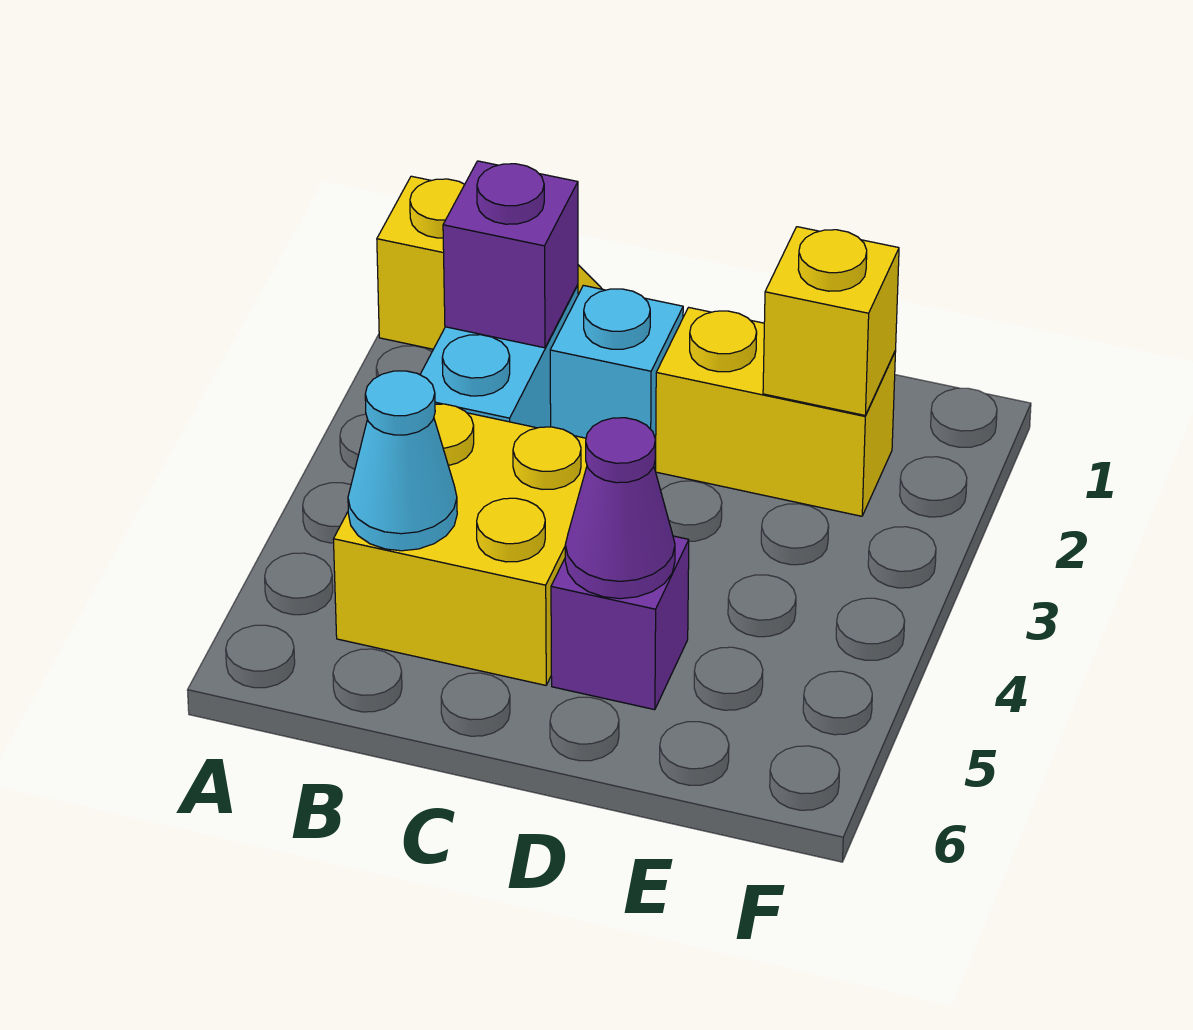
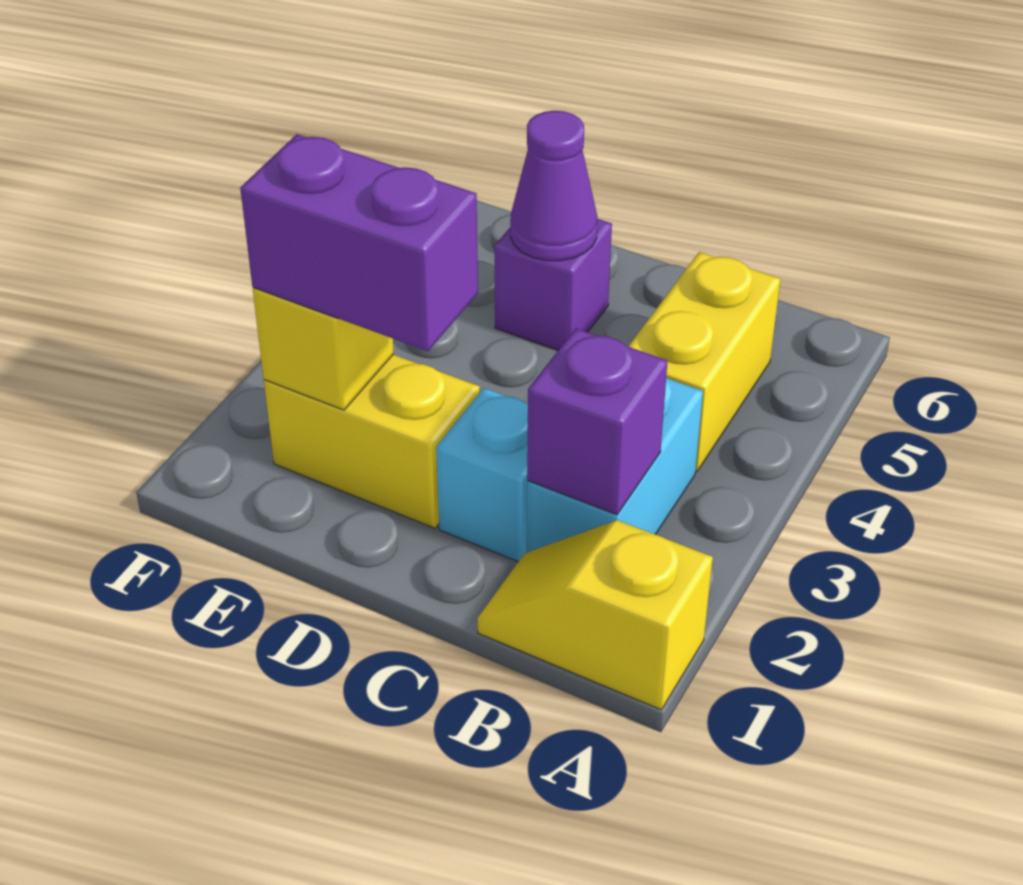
yellow brick B4:C5 level 1 -> yellow brick B4:B5 level 1
cyan cone B5 level 2 -> none
none -> purple brick D2:E2 level 3

